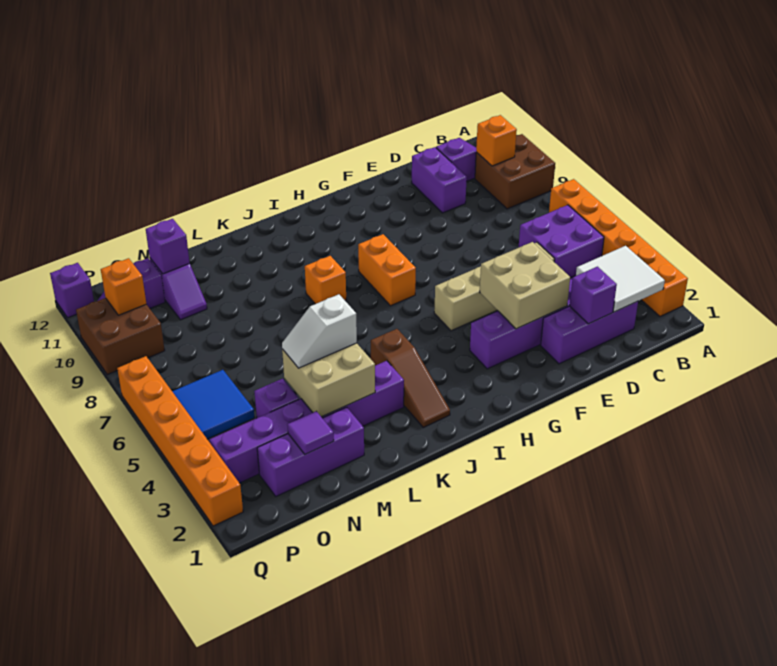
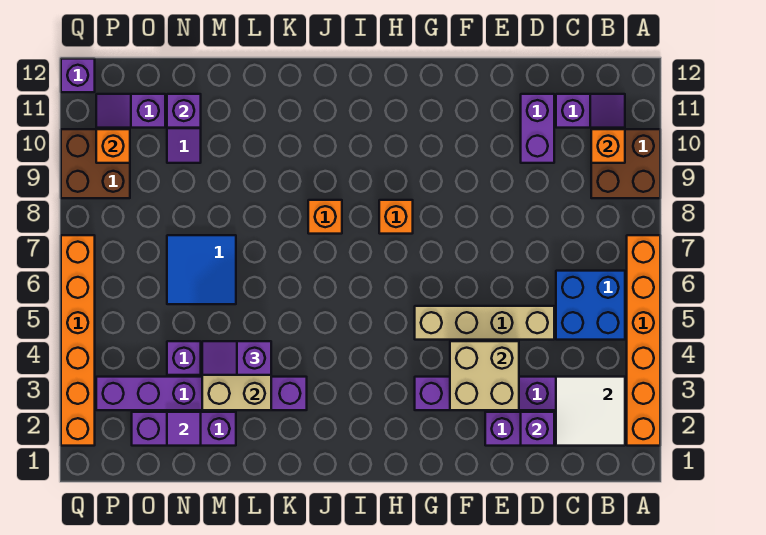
purple brick B5:C6 level 1 -> blue brick B5:C6 level 1
orange brick H7:H8 level 1 -> orange brick H8 level 1
brown slope J2:J4 level 1 top 4 -> none
white slope L4:M4 level 3 top L -> purple slope L4:M4 level 3 top L
blue tile O5:P6 level 1 -> blue tile M6:N7 level 1

